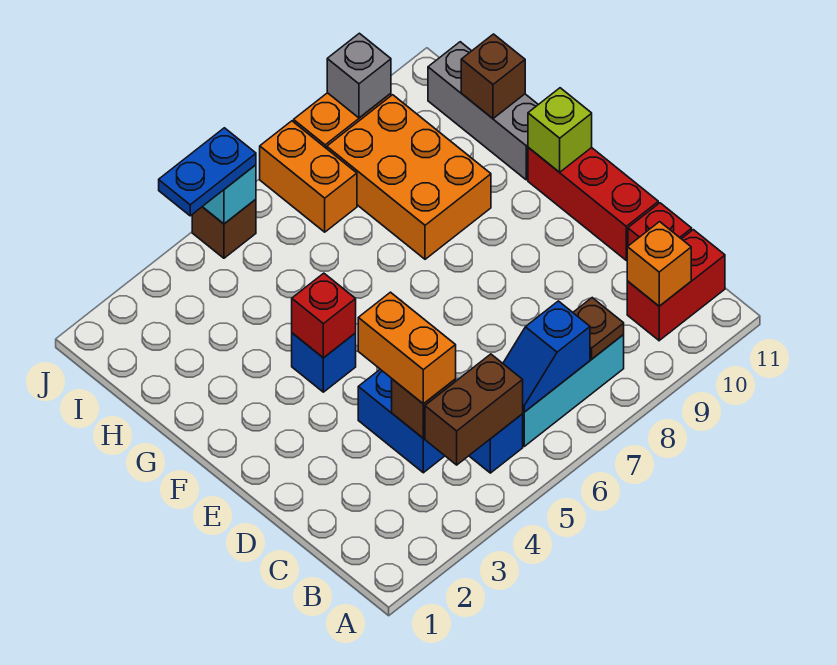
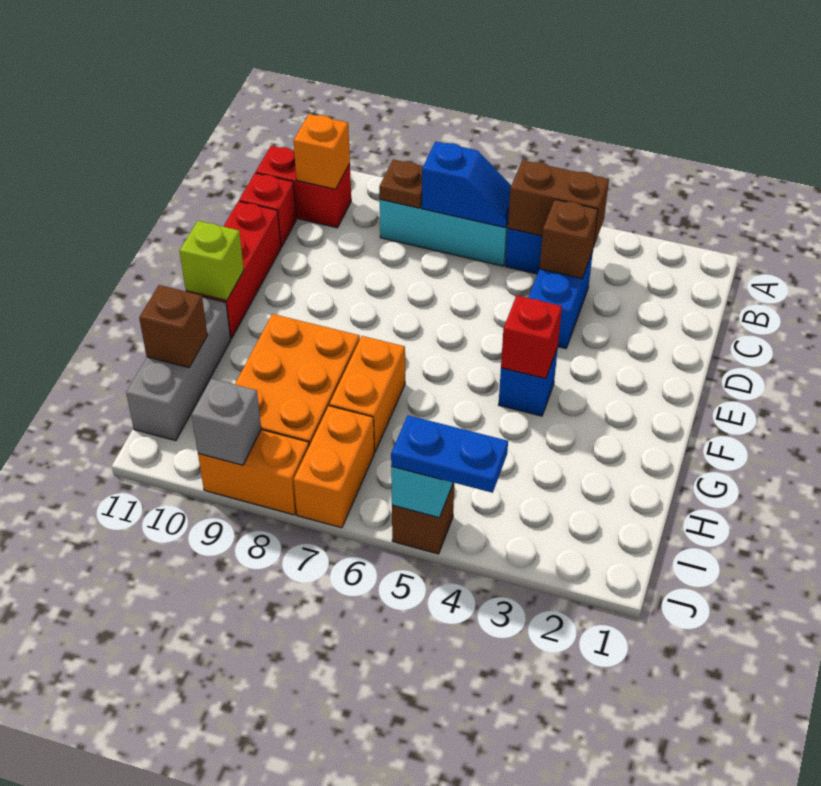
orange brick C4:D4 level 3 -> orange brick G7:H7 level 1

